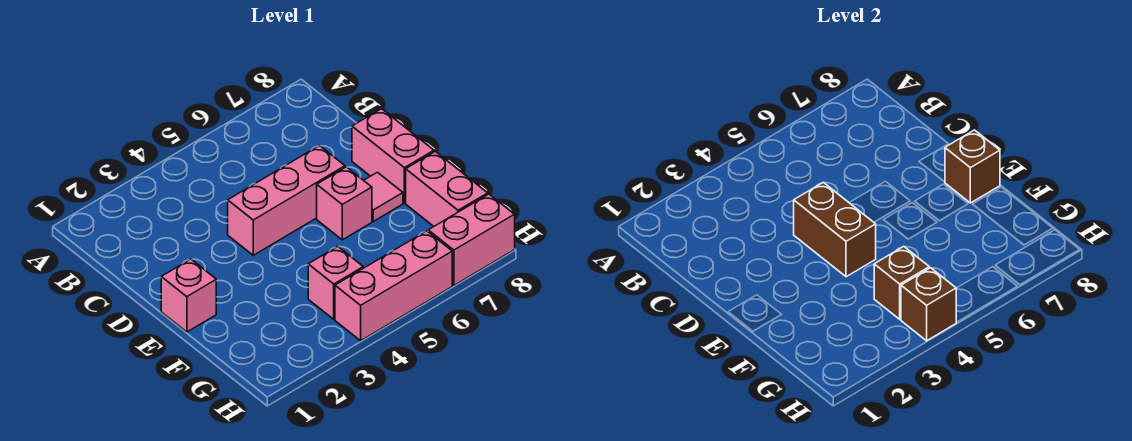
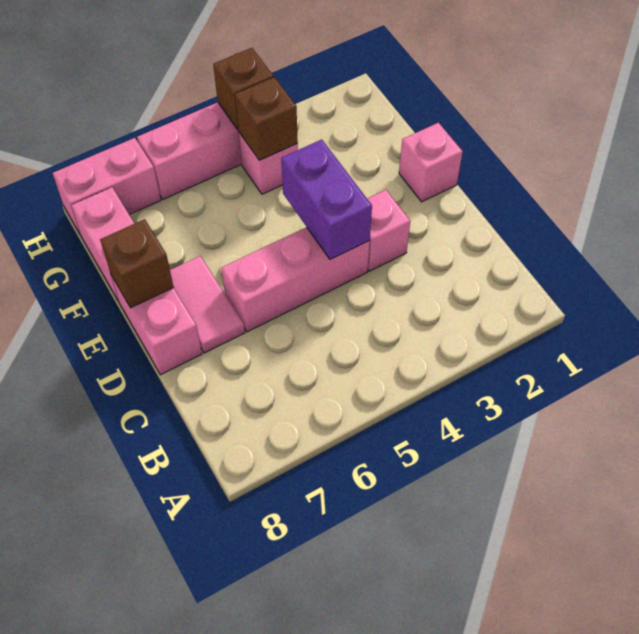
brown brick D4:E4 level 2 -> purple brick D4:E4 level 2
pink brick E6 level 1 -> pink brick D3 level 1
pink tile E7 level 1 -> pink tile D7:E7 level 1

